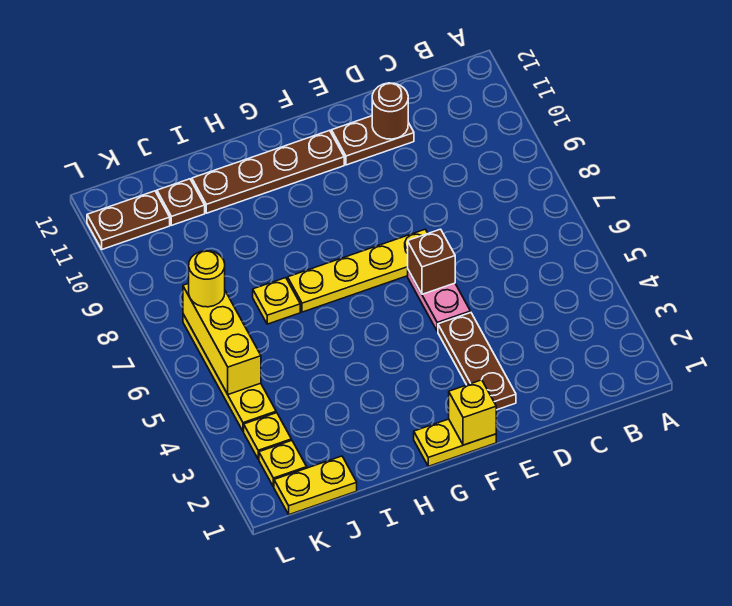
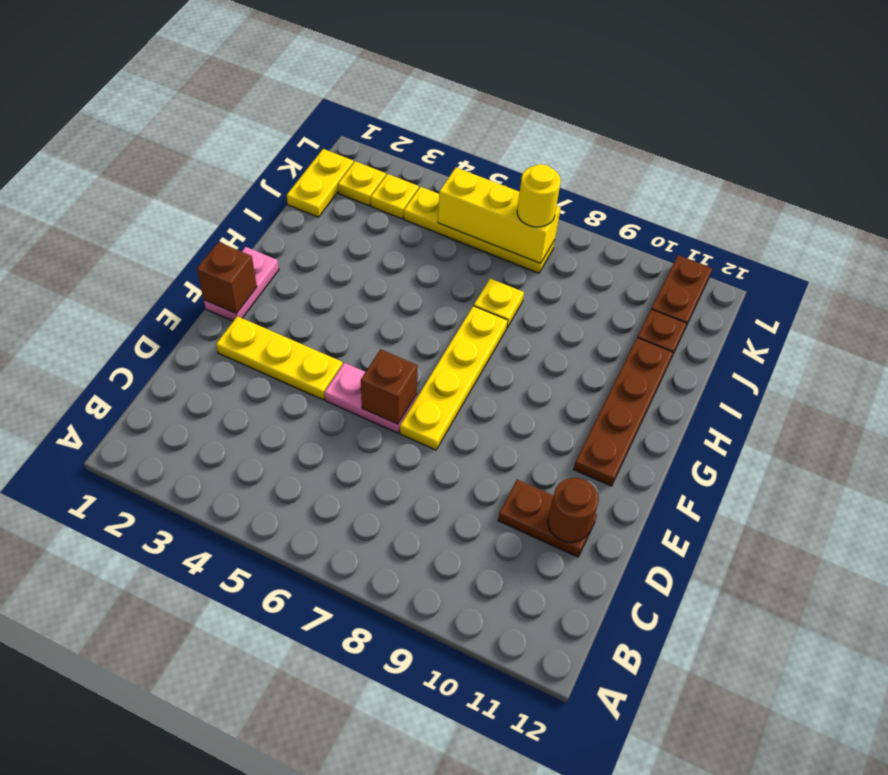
brown plate D11:E11 level 1 -> brown plate D10:D11 level 1
brown plate E2:E4 level 1 -> yellow plate E2:E4 level 1
yellow plate F1:G1 level 1 -> pink plate F1:G1 level 1
yellow brick F1 level 2 -> brown brick F1 level 2

